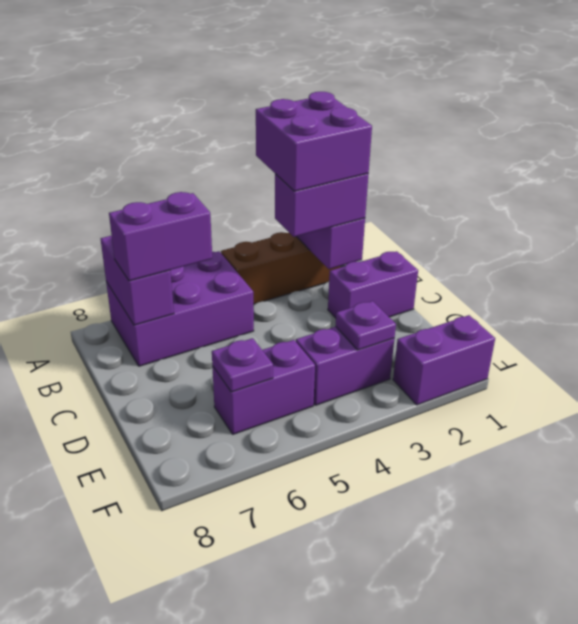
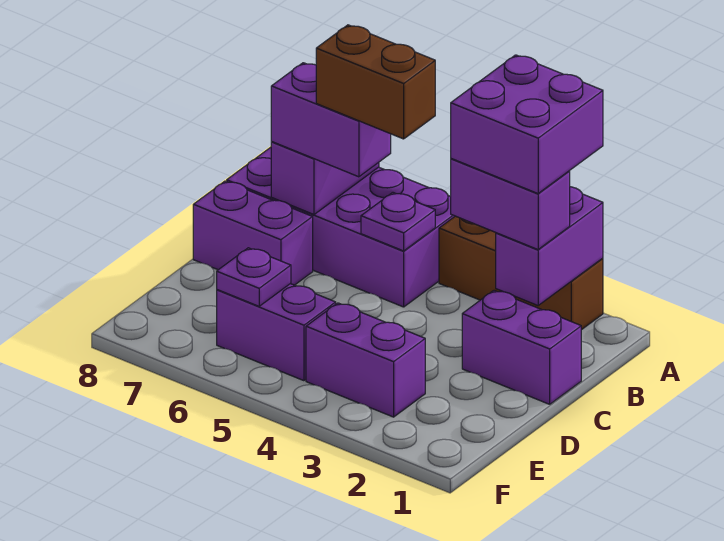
purple brick A5:B7 level 1 -> purple brick A5:B8 level 1
none -> brown brick B5:B6 level 4
purple plate E3 level 2 -> purple plate B5 level 2
purple brick F1:F2 level 1 -> purple brick C7:C8 level 1

